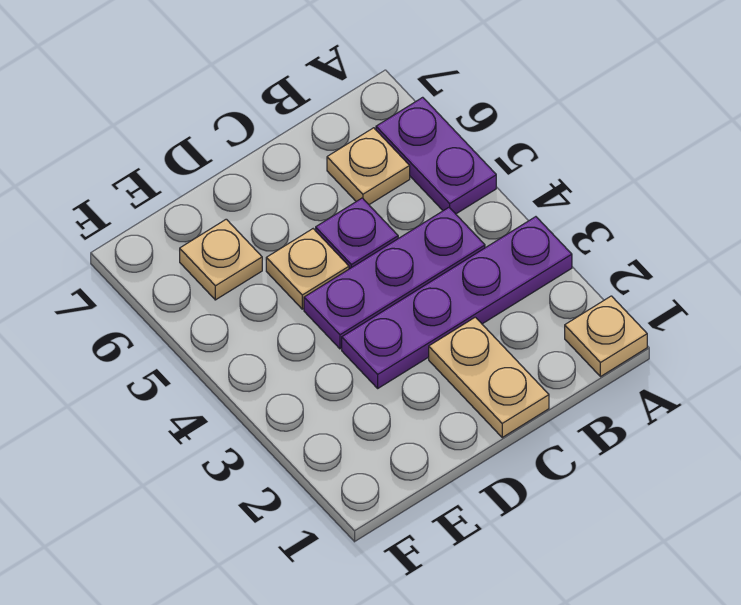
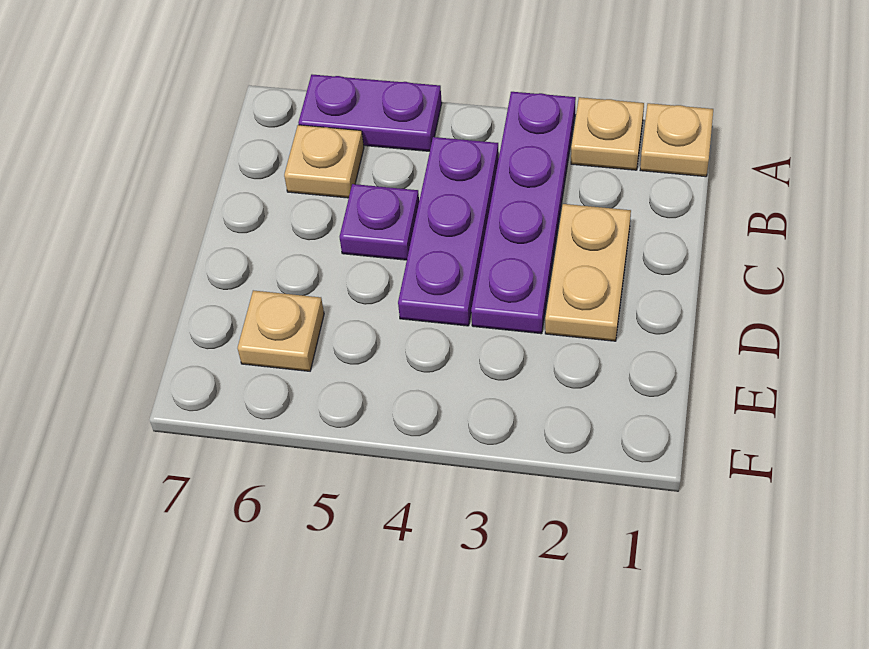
tan plate C1:C2 level 1 -> tan plate C2:D2 level 1
tan plate D5 level 1 -> tan plate A2 level 1

